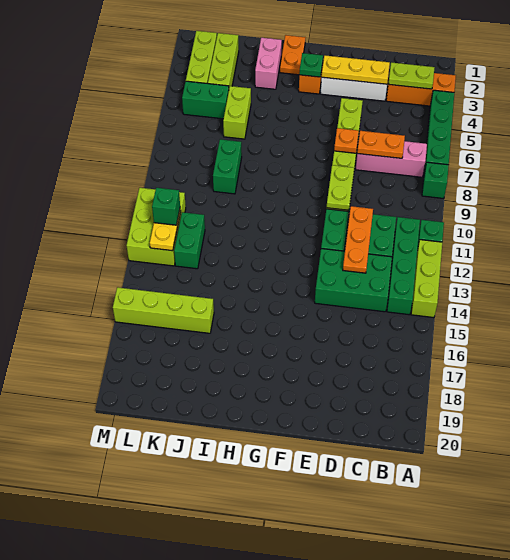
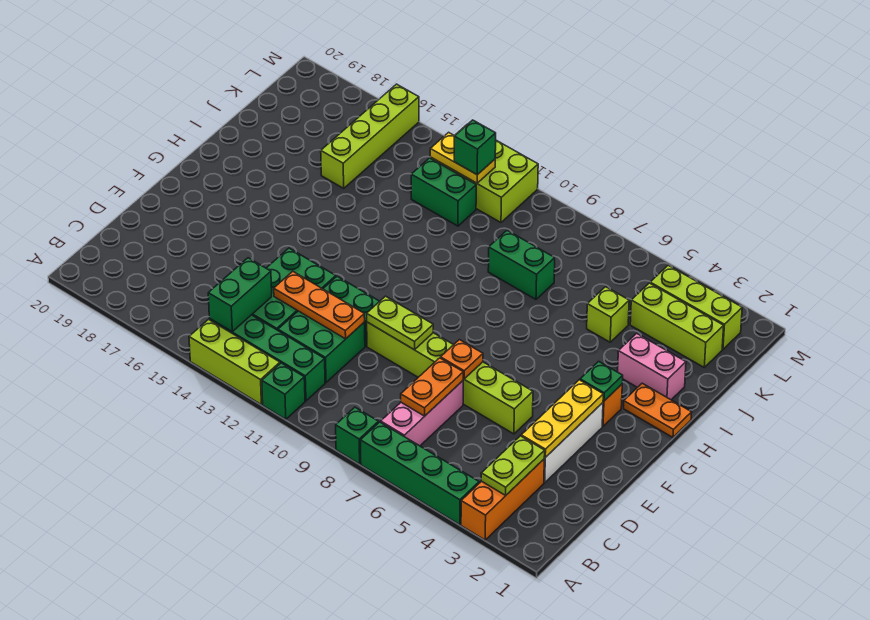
lime brick J5:J6 level 1 -> lime brick J5 level 1
green brick K5:L5 level 1 -> green brick B14:C14 level 2

